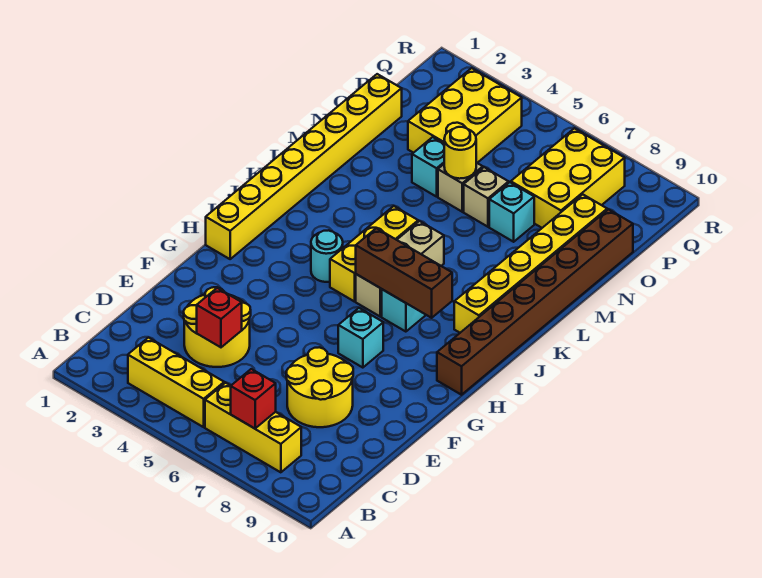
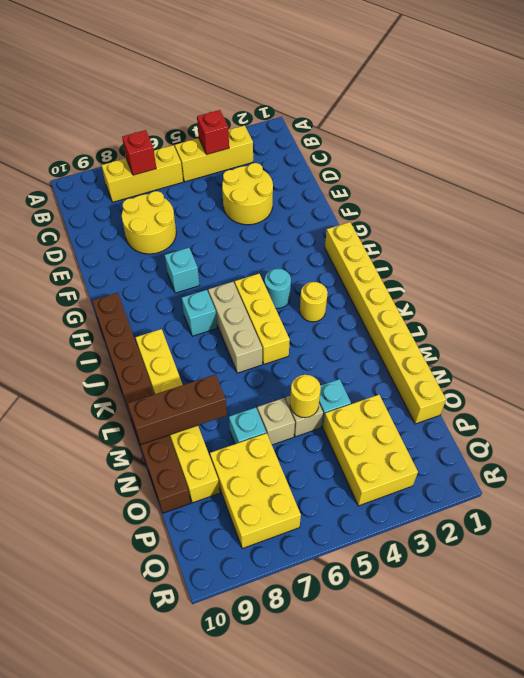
red brick D4 level 2 -> red brick B4 level 2
brown brick I6:I8 level 2 -> brown brick M8:M10 level 2
none -> yellow round brick J3 level 1

